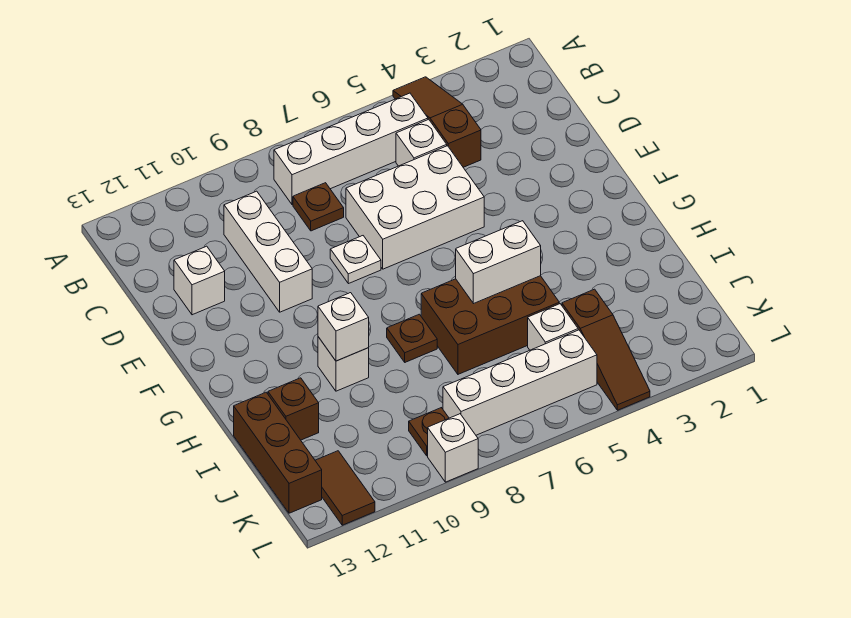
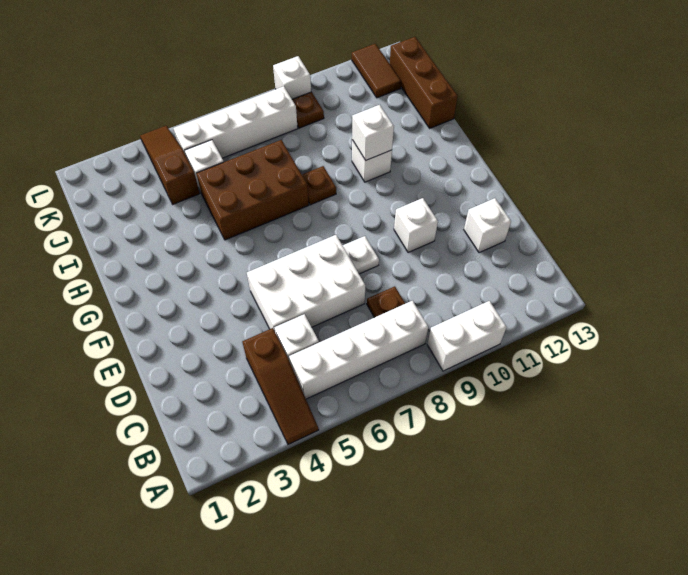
white brick C10:E10 level 1 -> white brick E10 level 1
white brick H5:H6 level 2 -> white brick A9:A10 level 1
brown brick I12 level 1 -> none

